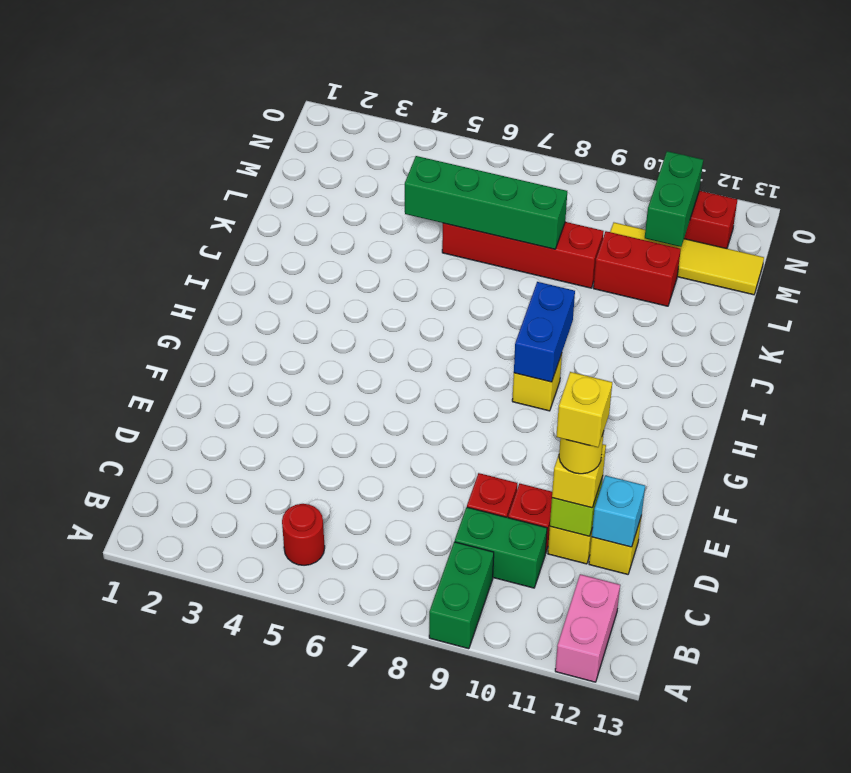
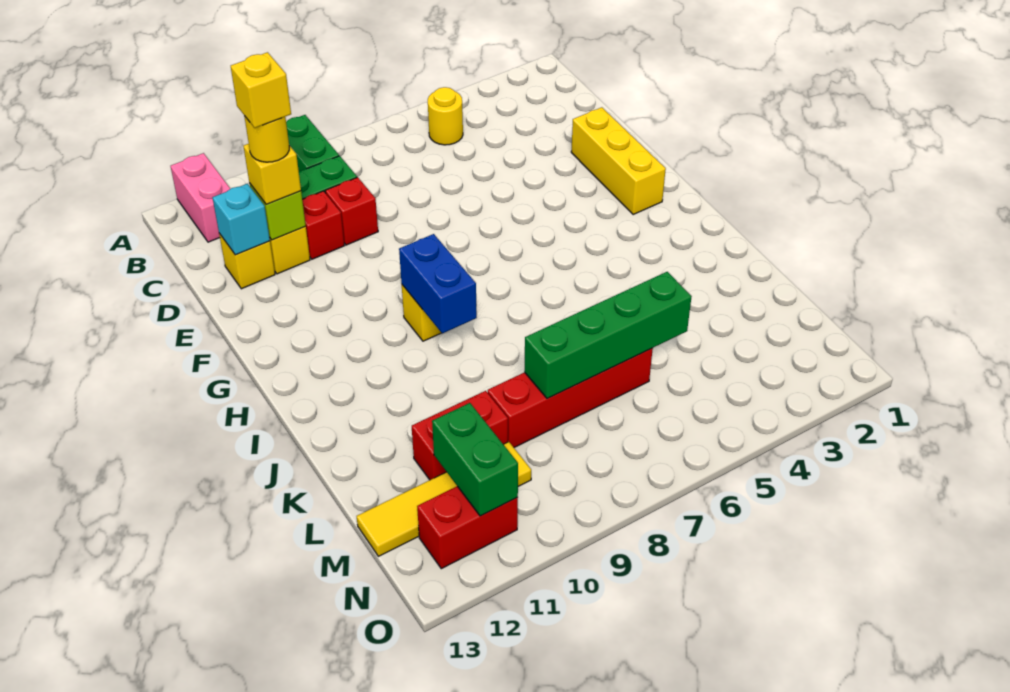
red round brick B5 level 1 -> yellow round brick B5 level 1
none -> yellow brick E2:G2 level 1

